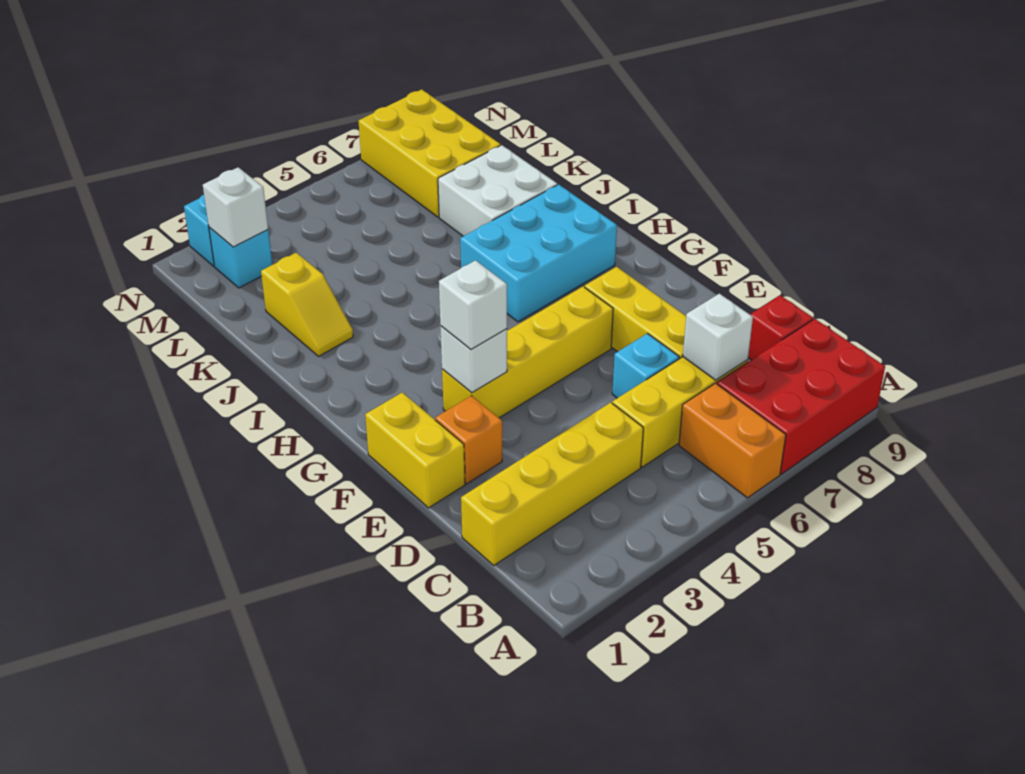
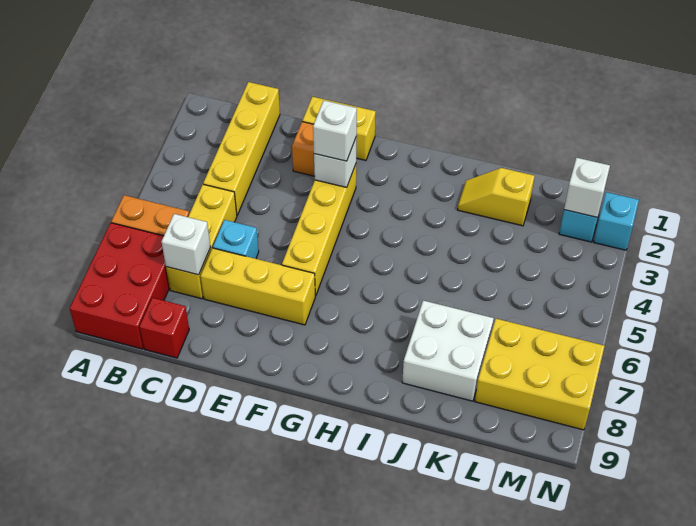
cyan brick H6:I8 level 1 -> none

